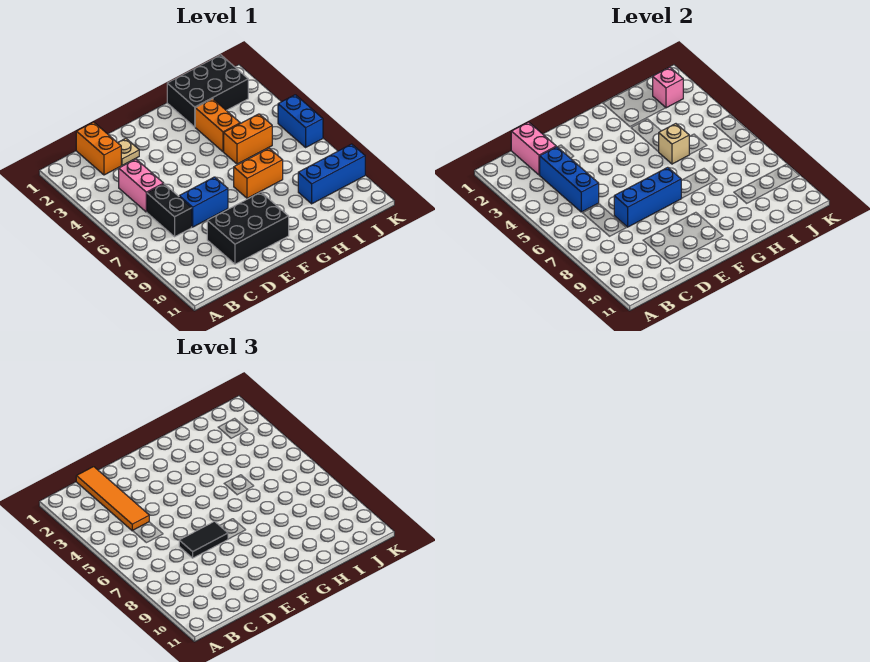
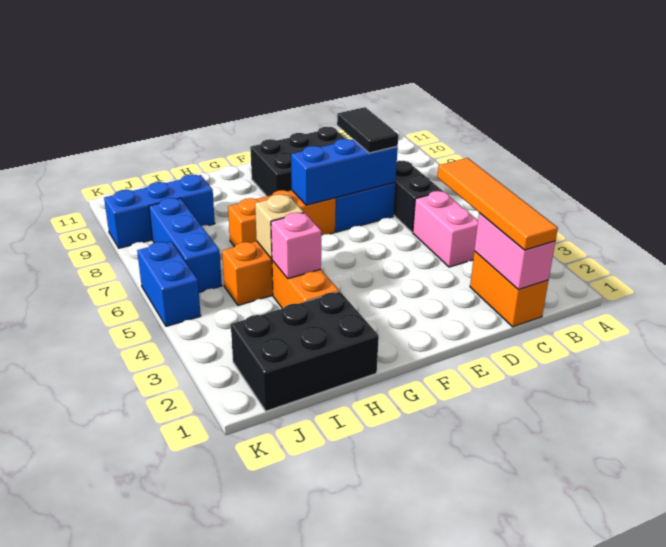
blue brick C3:C5 level 2 -> blue brick J6:J8 level 1
tan plate D2 level 1 -> none
black tile D7:E7 level 3 -> black tile D7:D8 level 3
orange brick G7:H7 level 1 -> orange brick F7:H7 level 1
pink brick J2 level 2 -> pink brick H4 level 2

